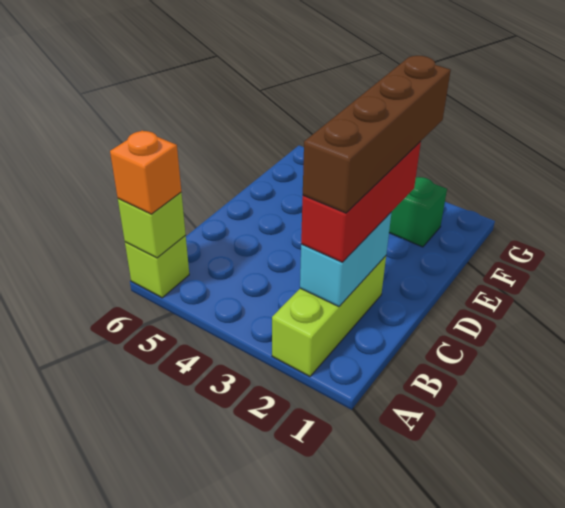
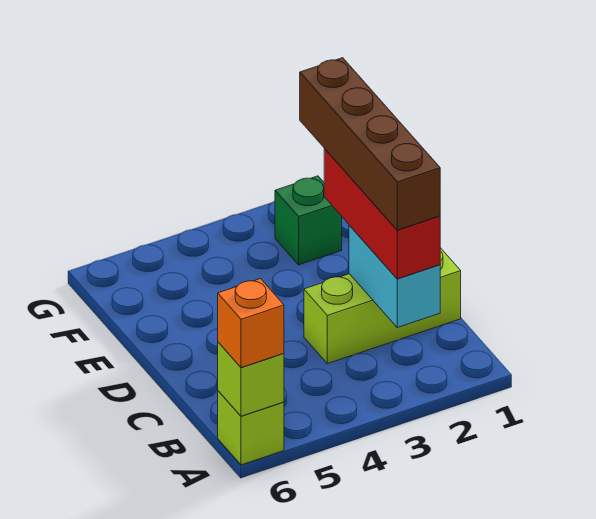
lime brick A2:C2 level 1 -> lime brick C1:C3 level 1

